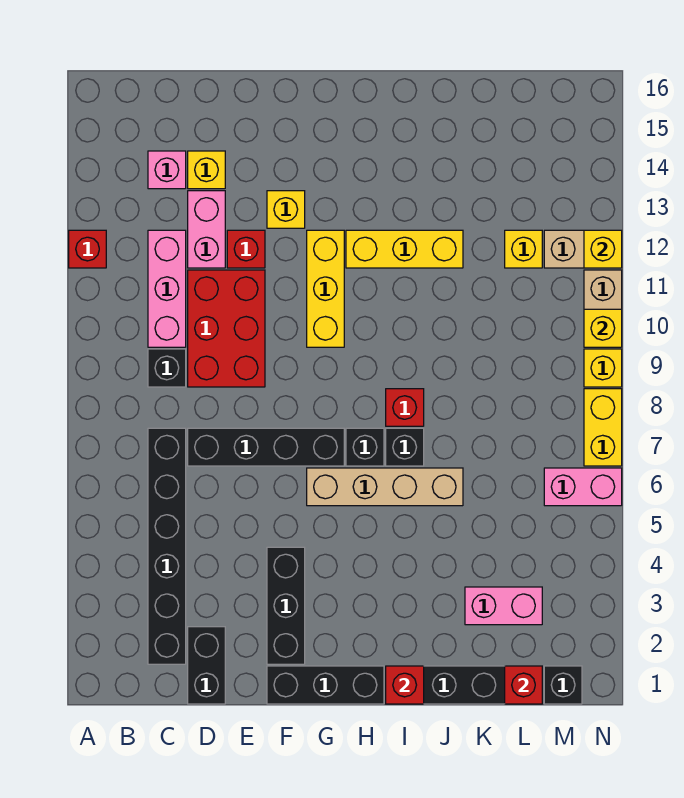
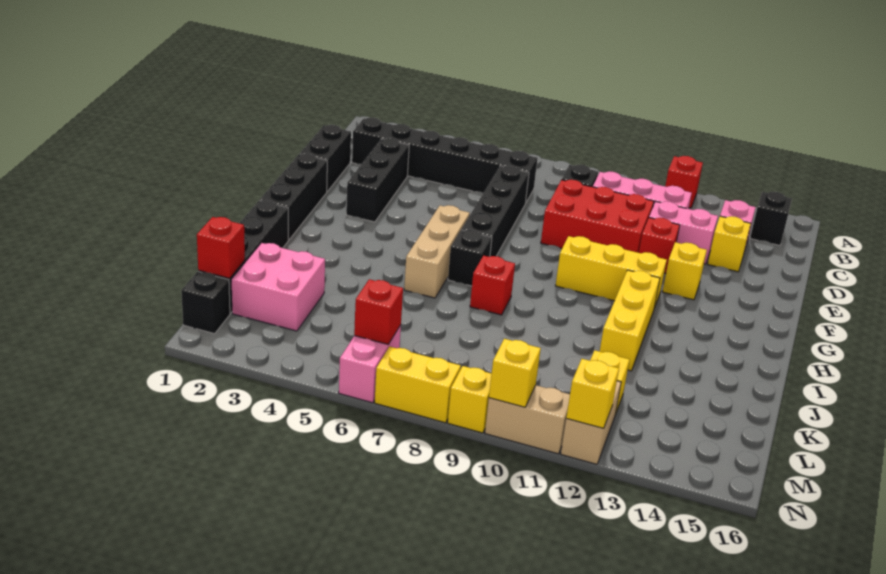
black brick D1:D2 level 1 -> black brick D1:E1 level 1
black brick F2:F4 level 1 -> black brick D3:F3 level 1
tan brick G6:J6 level 1 -> tan brick G6:I6 level 1
red brick I1 level 2 -> red brick M6 level 2
black brick I7 level 1 -> black brick B15 level 1
pink brick K3:L3 level 1 -> pink brick K2:L3 level 1

